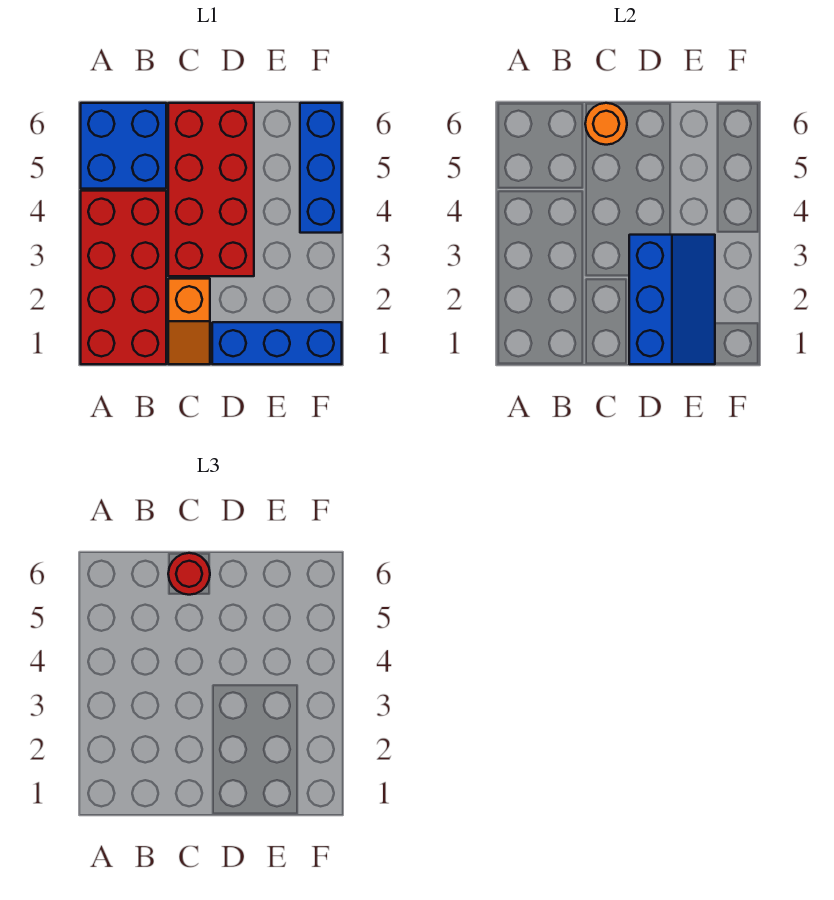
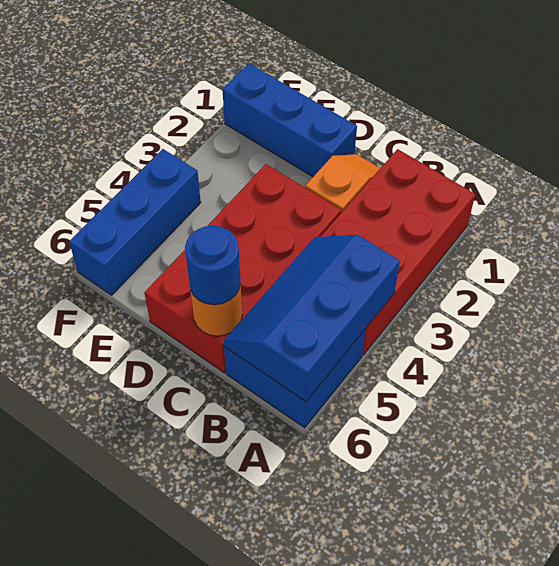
red round brick C6 level 3 -> blue round brick C6 level 3
blue slope D1:E3 level 2 top D -> blue slope A4:B6 level 2 top A

